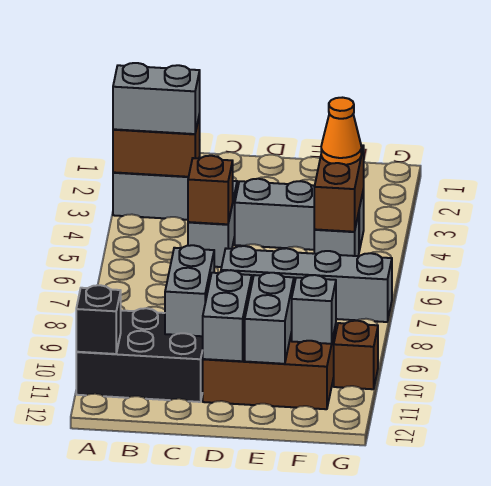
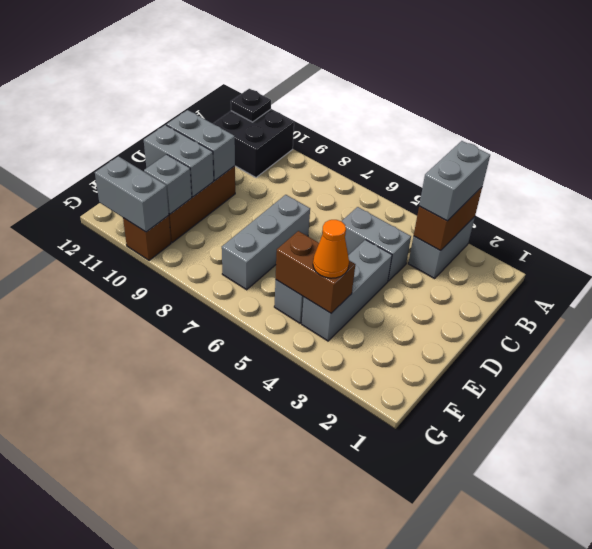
black brick A10:C11 level 1 -> black brick A10:B11 level 1
black brick A11 level 2 -> black plate A11 level 2
brown brick C5 level 2 -> none
grey brick C9:C10 level 2 -> grey brick G10:G11 level 2
grey brick D7:G7 level 1 -> grey brick D7:F7 level 1

